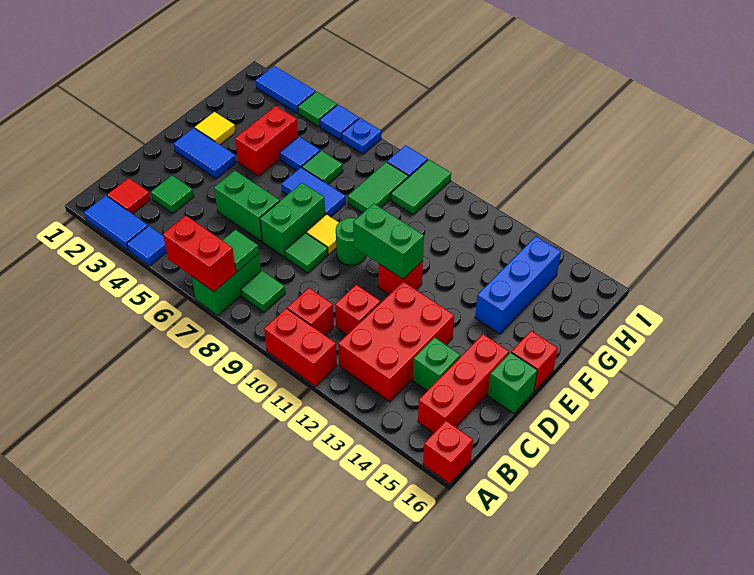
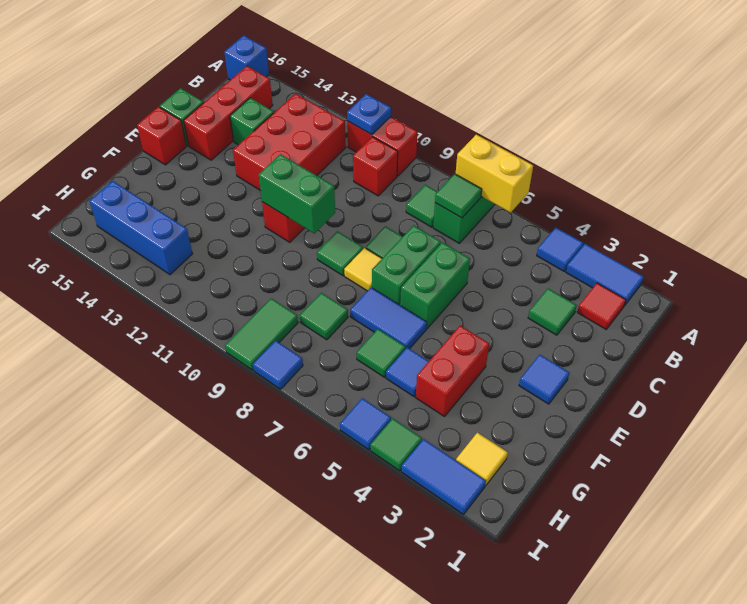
red brick A6:A7 level 2 -> yellow brick A6:A7 level 2
red brick A16 level 1 -> blue brick A16 level 1
red brick C11 level 1 -> none
green brick D5:D6 level 1 -> green brick D6:E6 level 1
blue tile E2:E3 level 1 -> blue tile E2 level 1
green round brick E9 level 1 -> green tile E9 level 1
yellow tile F2 level 1 -> yellow tile H2 level 1
blue brick F14:H14 level 1 -> blue brick H13:H15 level 1
green tile G8:H8 level 1 -> green tile G8 level 1
blue plate I6 level 1 -> blue plate A11 level 2

